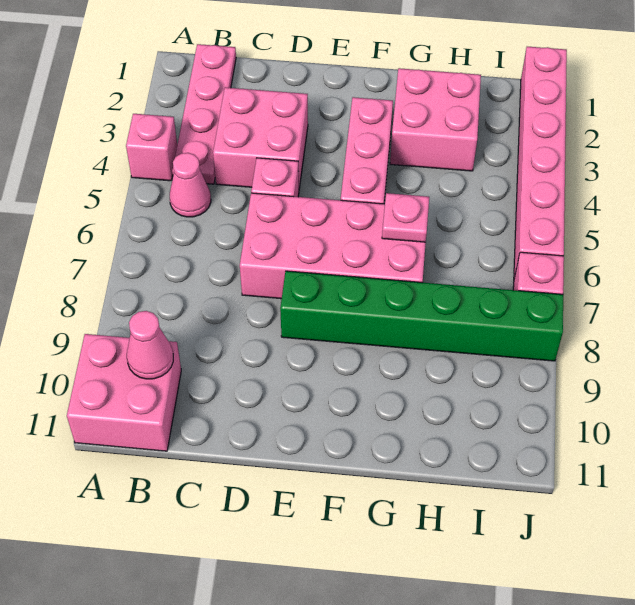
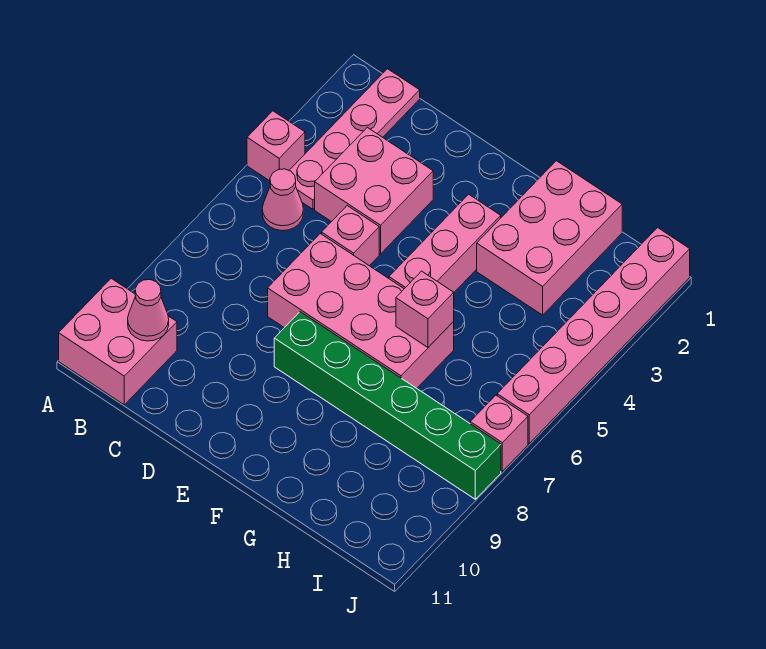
pink brick G2:H3 level 1 -> pink brick G1:H3 level 1
pink plate G6 level 2 -> pink brick G6 level 2

